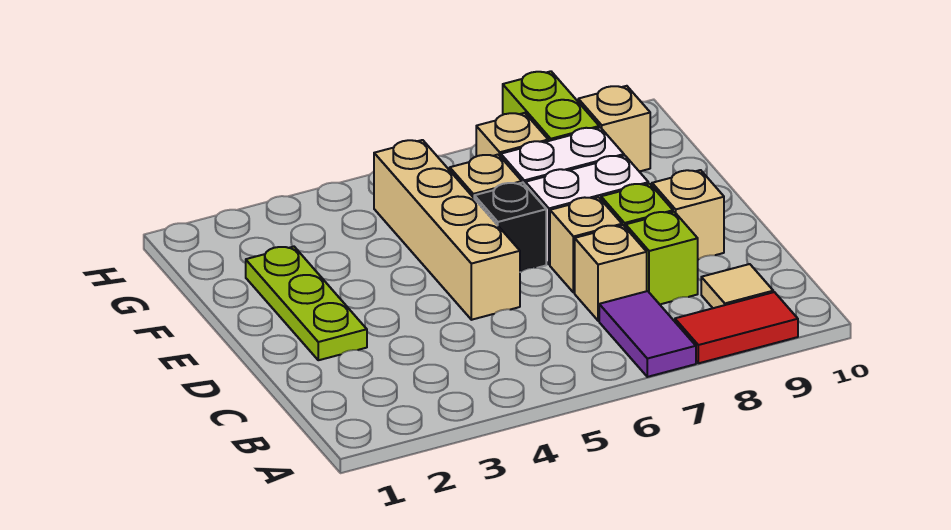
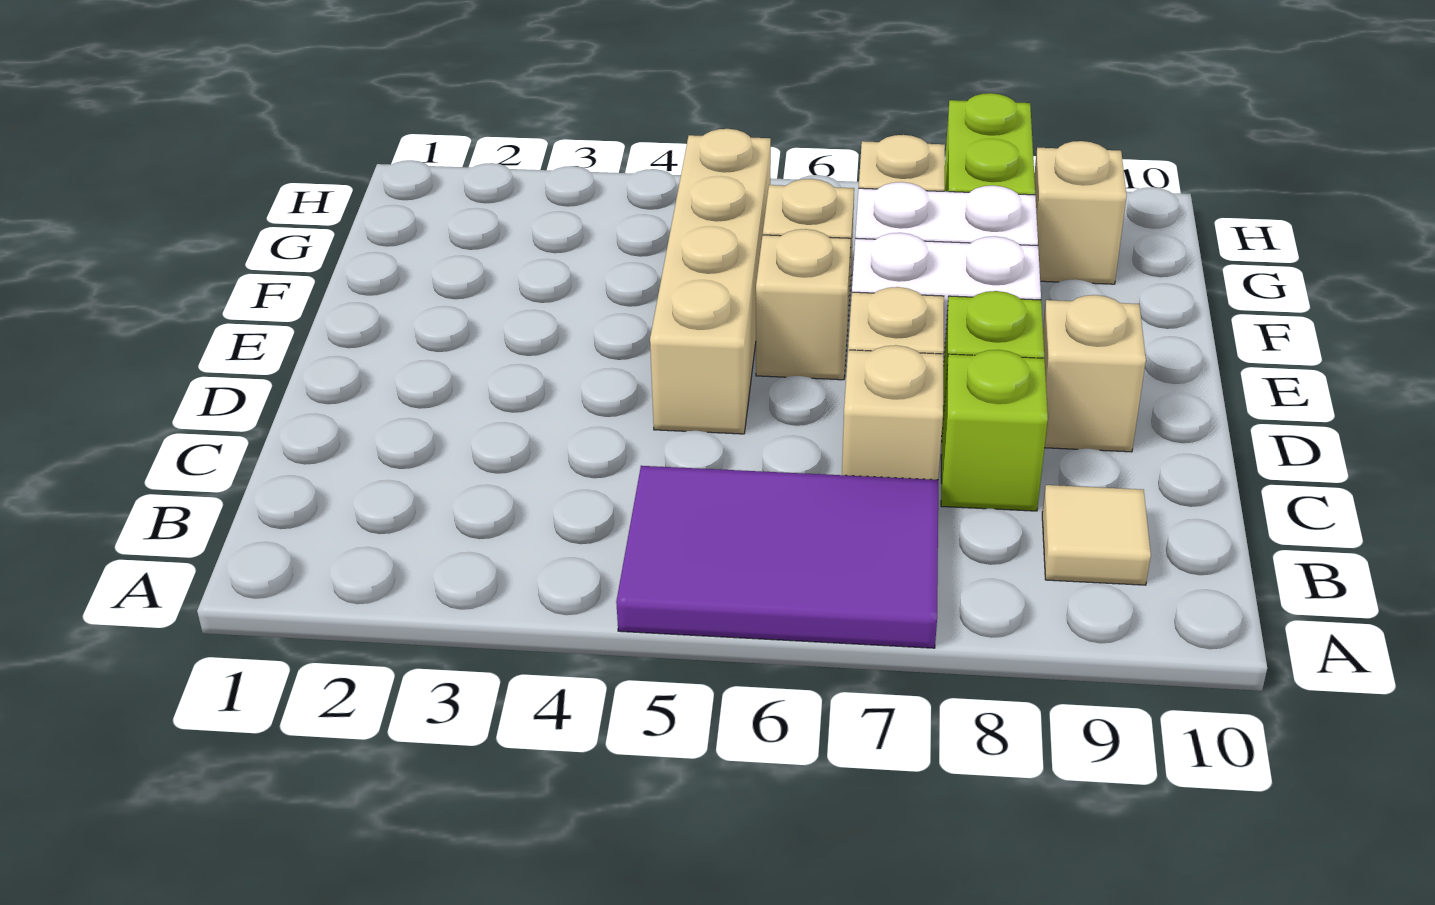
purple tile A7:B7 level 1 -> purple tile A5:B7 level 1
red tile A8:A9 level 1 -> none
lime plate D2:F2 level 1 -> none
black brick E6 level 1 -> tan brick E6 level 1

